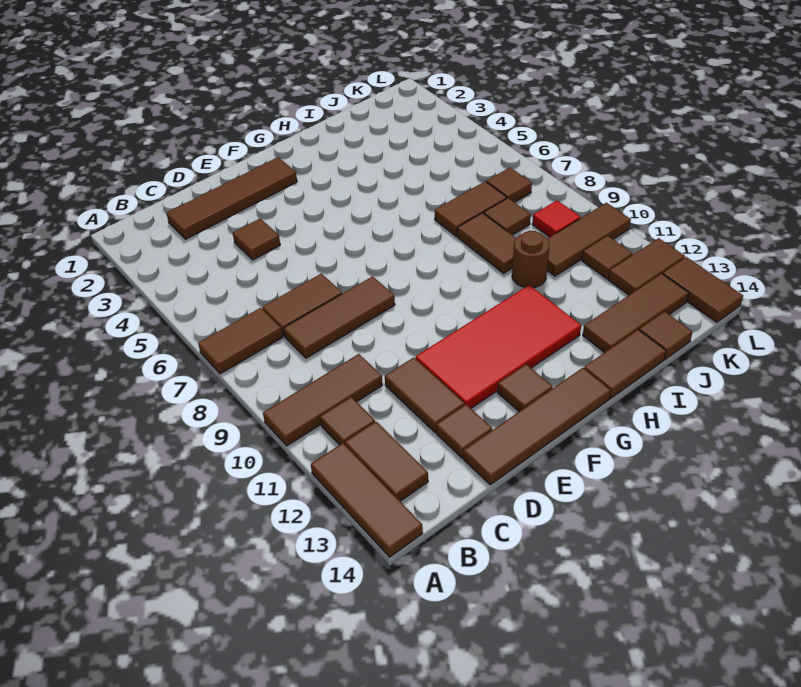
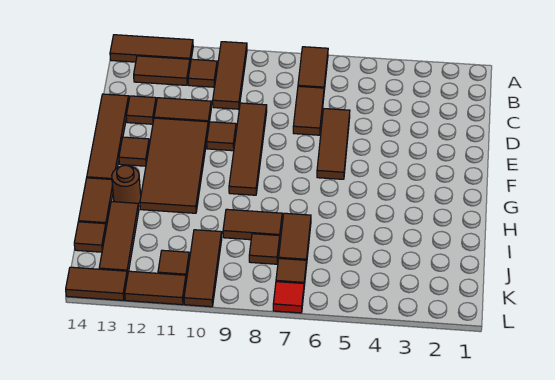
brown tile C2:F2 level 1 -> brown tile D9:G9 level 1
brown tile C8:E8 level 1 -> brown tile D6:F6 level 1
brown tile D4 level 1 -> brown tile E10 level 1
red tile E11:H12 level 1 -> brown tile E11:H12 level 1
brown round brick I10 level 1 -> brown round brick H13 level 1
red tile K9 level 1 -> red tile L7 level 1
brown tile K12:L12 level 1 -> brown tile L11:L12 level 1

